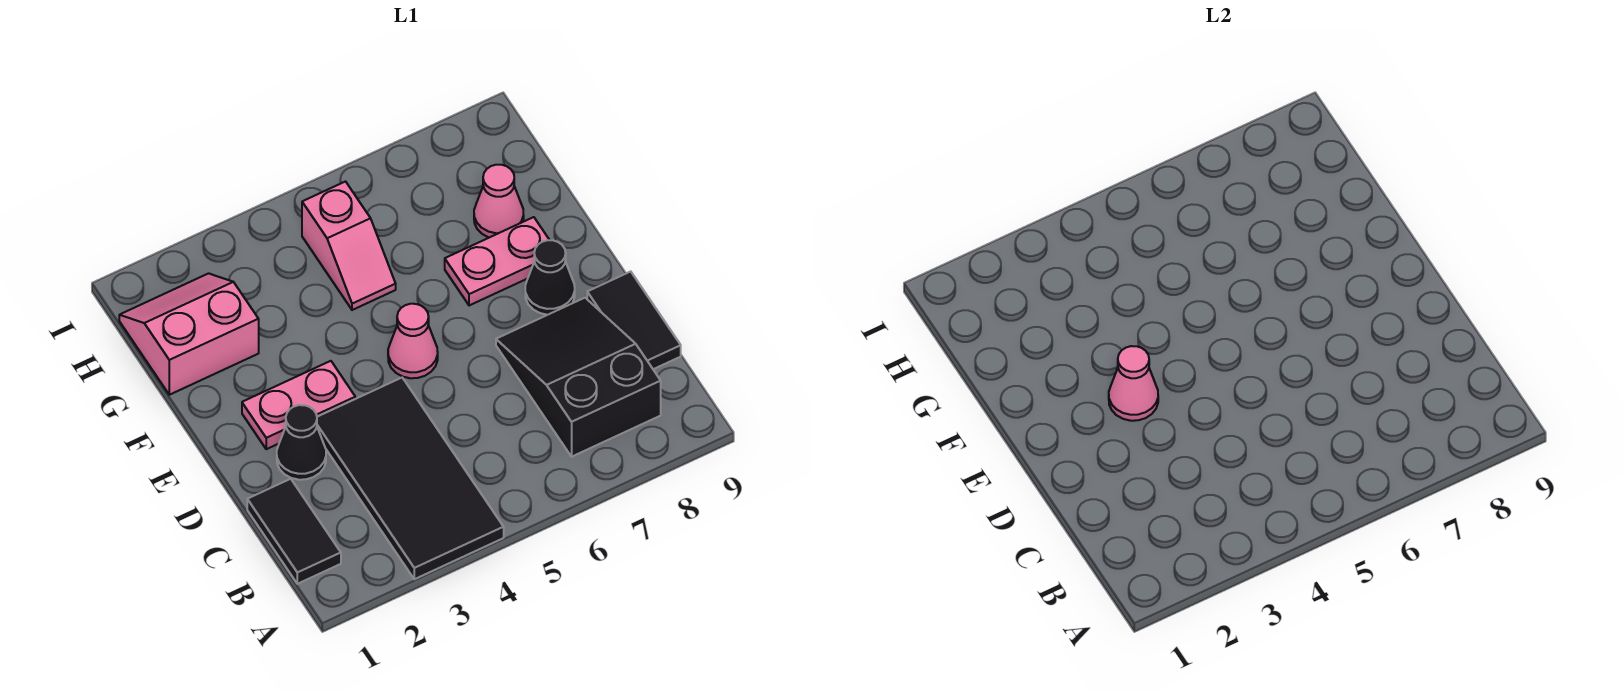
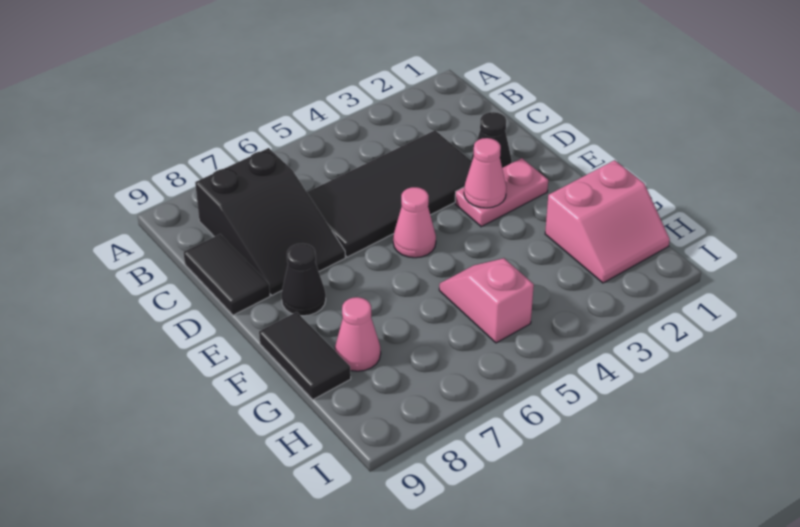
black tile A3:D4 level 1 -> black tile C3:D6 level 1
black tile B1:C1 level 1 -> black tile F9:G9 level 1
pink plate F7:F8 level 1 -> none

